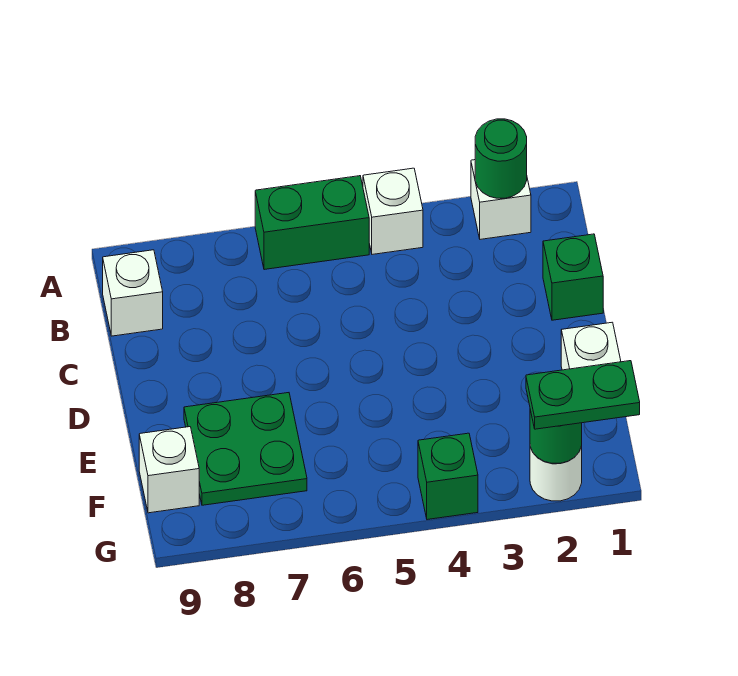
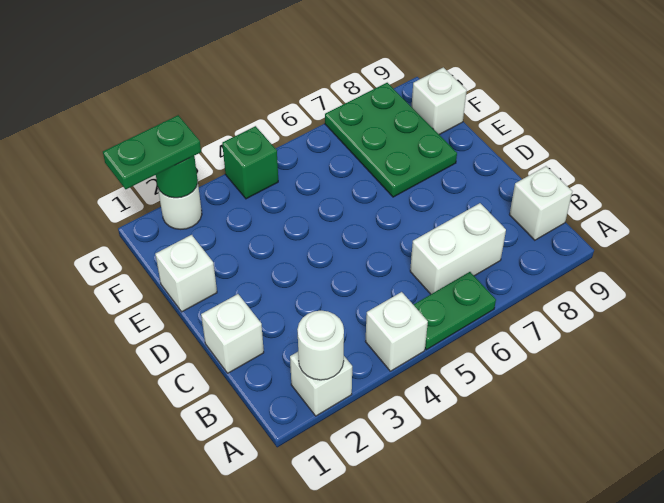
green round brick A2 level 2 -> white round brick A2 level 2
green brick A5:A6 level 1 -> green plate A5:A6 level 1
none -> white brick B6:B7 level 1
green brick C1 level 1 -> white brick C1 level 1
green plate E7:F8 level 1 -> green plate E7:G8 level 1

